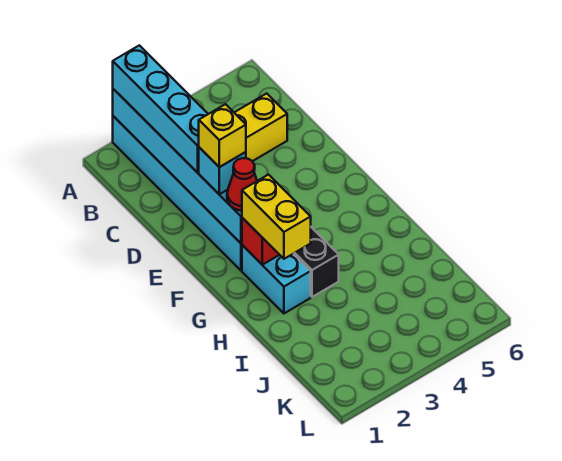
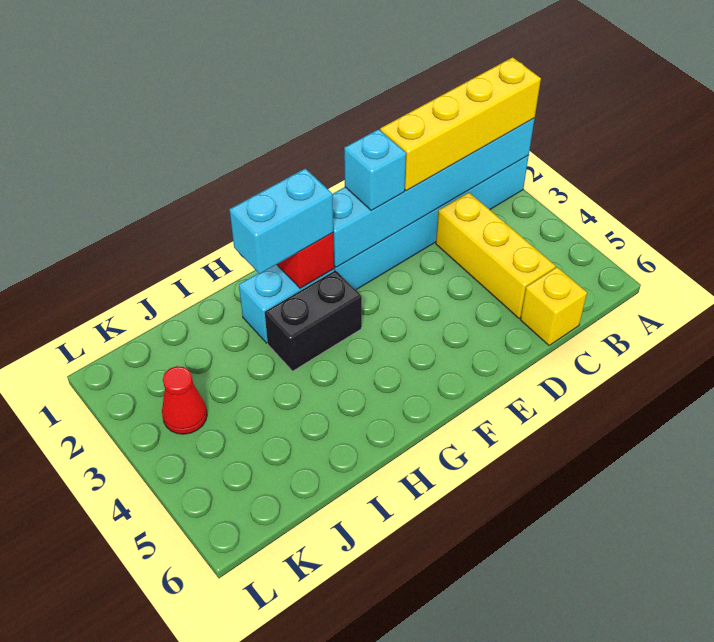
cyan brick A2:D2 level 3 -> yellow brick A2:D2 level 3
yellow brick E2 level 4 -> yellow brick C6 level 1
red cone F2 level 3 -> red cone K3 level 1
yellow brick G2:H2 level 3 -> cyan brick G2:H2 level 3

